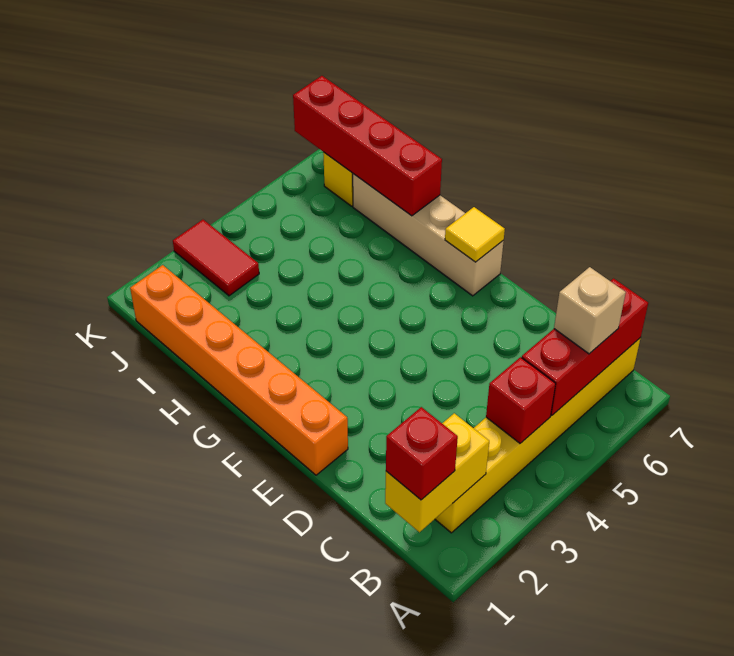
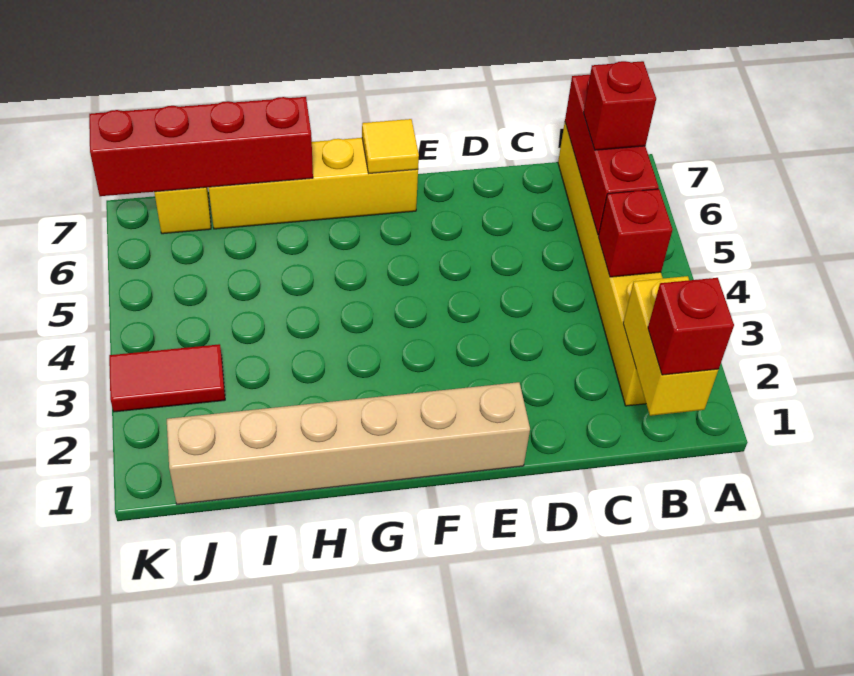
tan brick B6 level 3 -> red brick B6 level 3
orange brick E1:J1 level 1 -> tan brick E1:J1 level 1
tan brick F7:I7 level 1 -> yellow brick F7:I7 level 1

